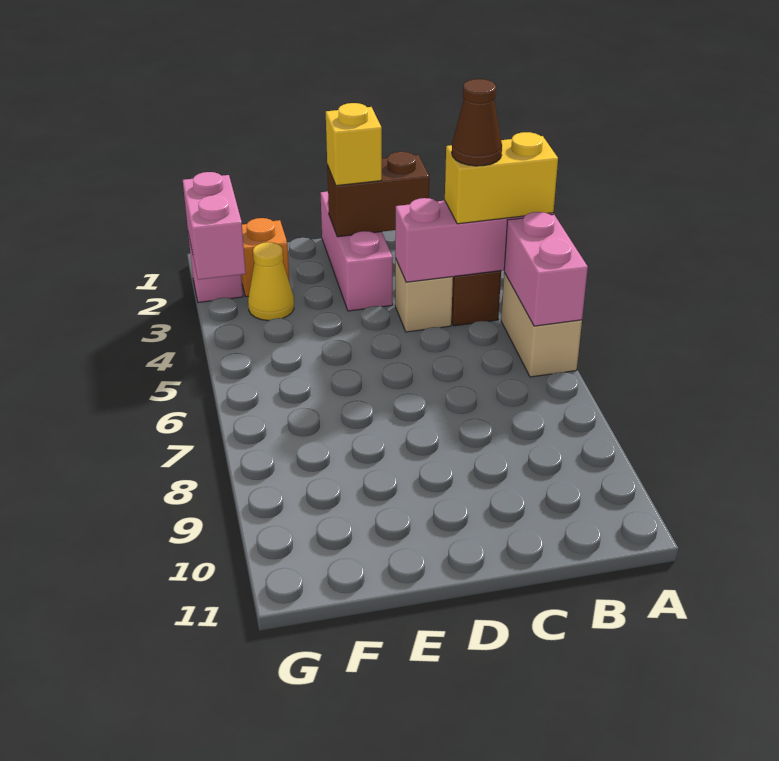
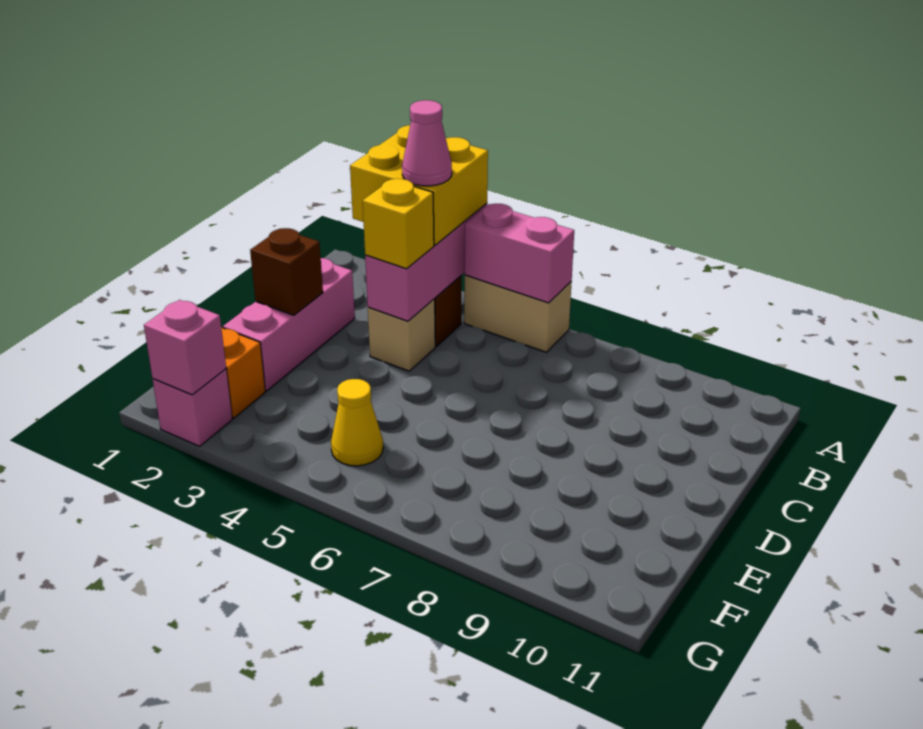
yellow brick A4:B4 level 3 -> yellow brick A3:B4 level 3
brown cone B4 level 4 -> pink cone B4 level 4
brown brick C2:D2 level 2 -> brown brick D2 level 2
pink brick D1:D3 level 1 -> pink brick C2:E2 level 1
yellow brick D2 level 3 -> yellow brick C4 level 3
yellow cone F3 level 1 -> yellow cone F5 level 1
pink brick G2:G3 level 2 -> pink brick G2 level 2

